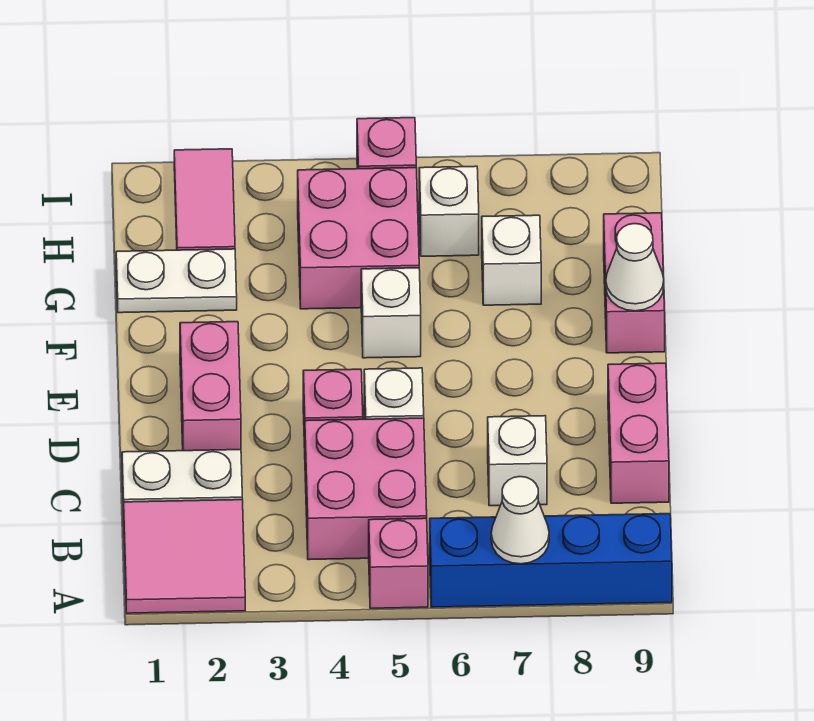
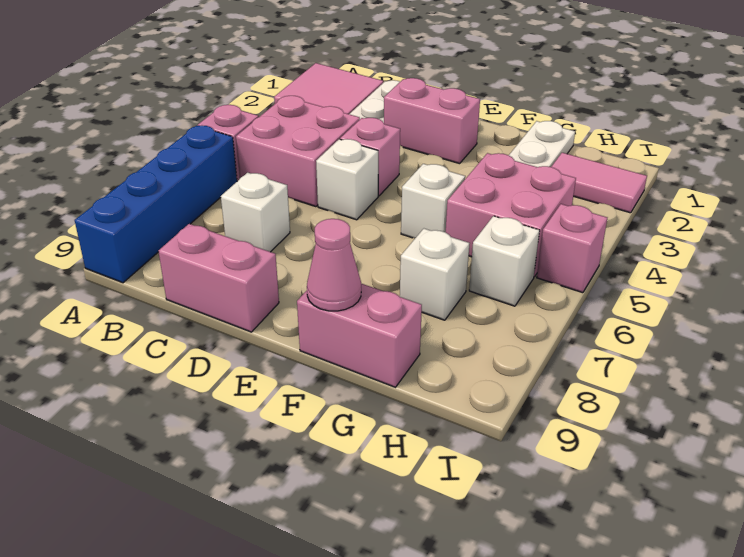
white cone A7 level 2 -> none
white cone F9 level 2 -> pink cone F9 level 2

